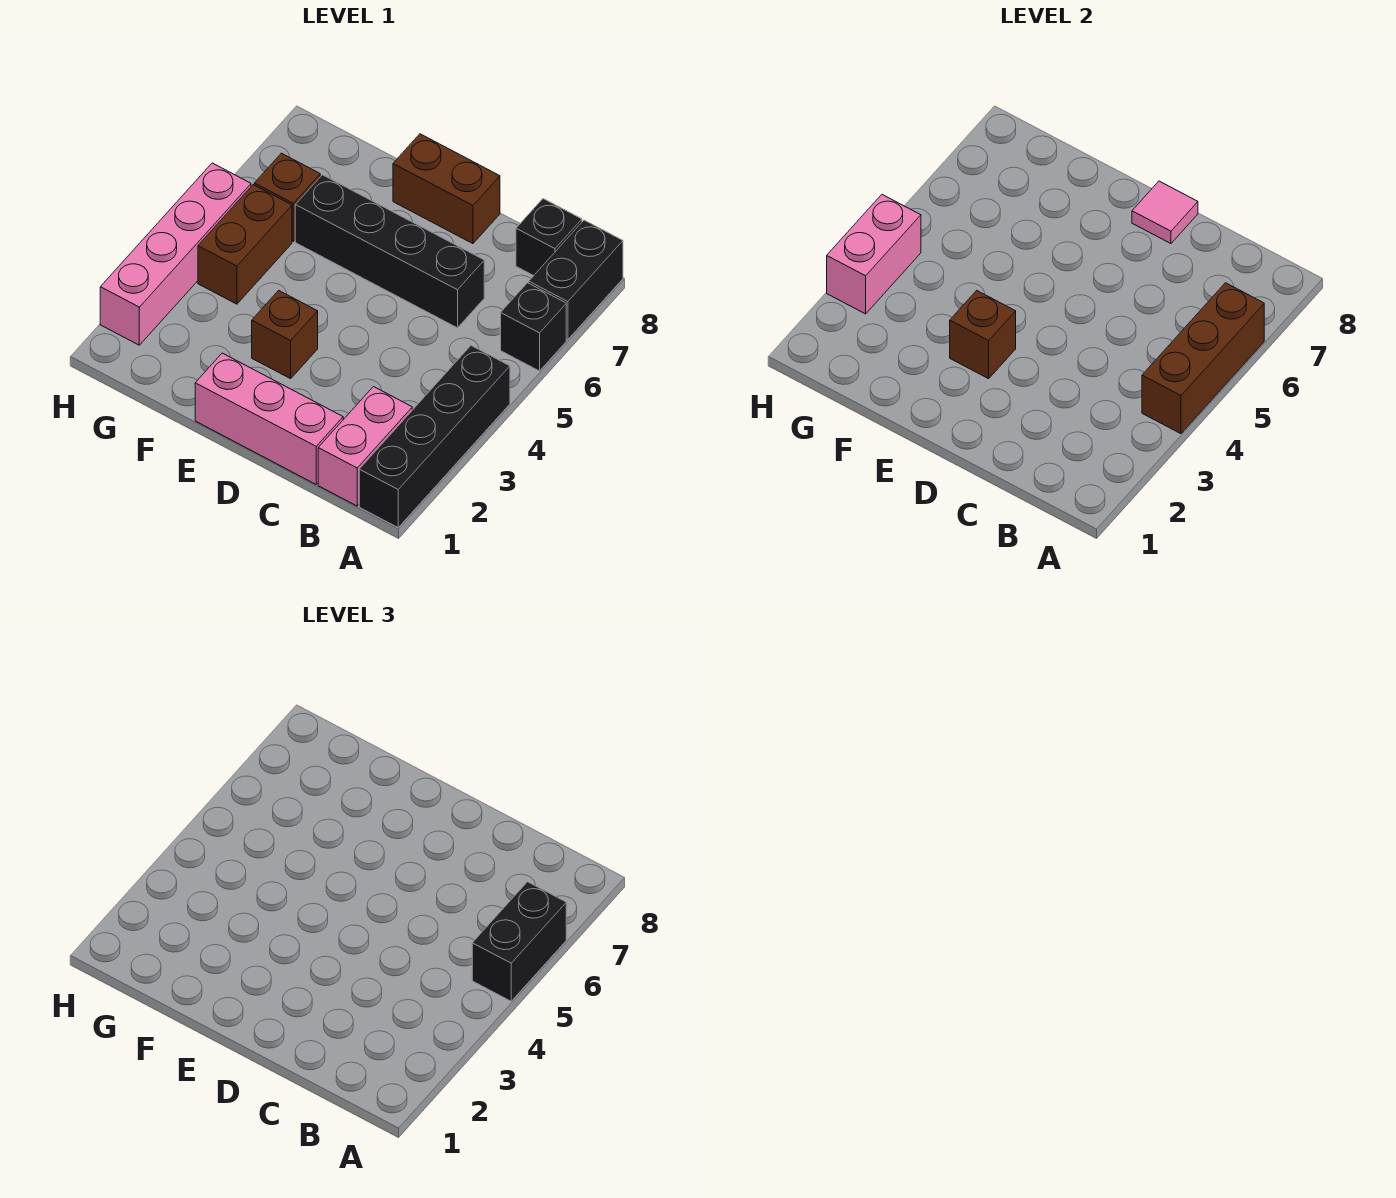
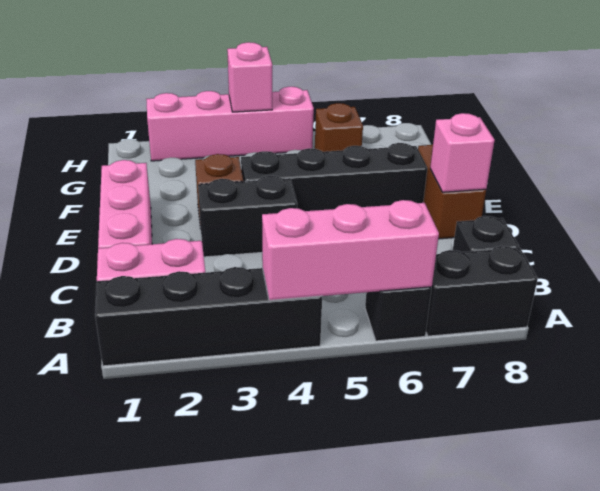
brown brick A4:A6 level 2 -> pink brick A4:A6 level 2
black brick A5:A6 level 3 -> black brick D3:D4 level 1
black brick C6:F6 level 1 -> black brick E4:E7 level 1
pink tile D8 level 2 -> pink brick D8 level 2
brown brick E3 level 2 -> none
brown brick G4:G5 level 1 -> none
pink brick H3:H4 level 2 -> pink brick H4 level 2

